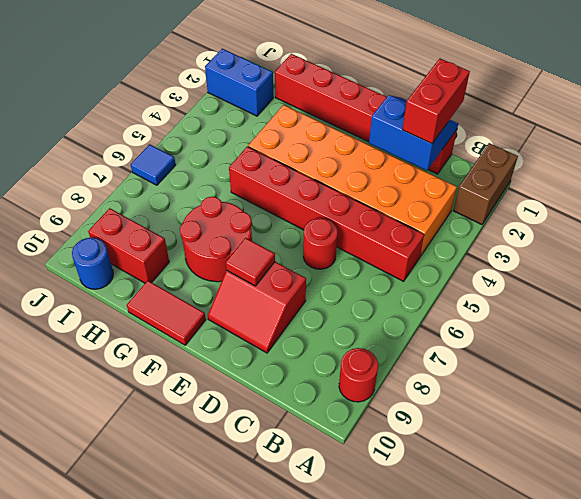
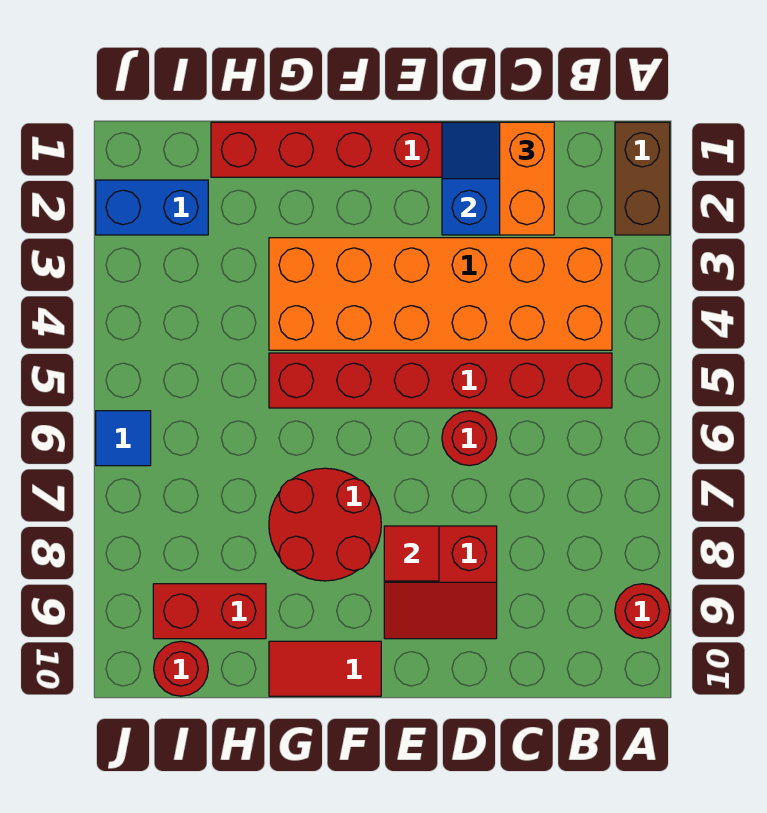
red brick C1:C2 level 3 -> orange brick C1:C2 level 3
blue round brick I10 level 1 -> red round brick I10 level 1

